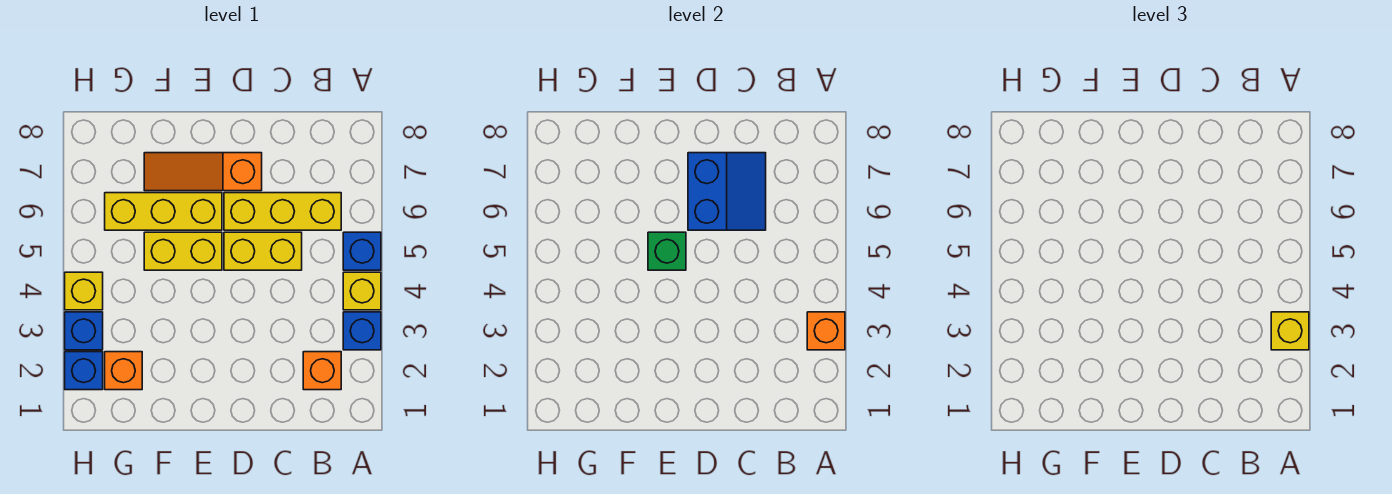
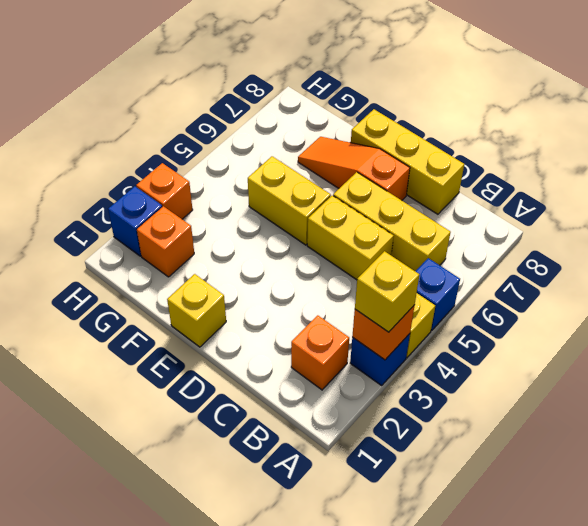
blue slope C6:D7 level 2 top D -> none
green brick E5 level 2 -> none
yellow brick E6:G6 level 1 -> yellow brick C8:E8 level 1
blue brick H3 level 1 -> orange brick H3 level 1
yellow brick H4 level 1 -> yellow brick E1 level 1

